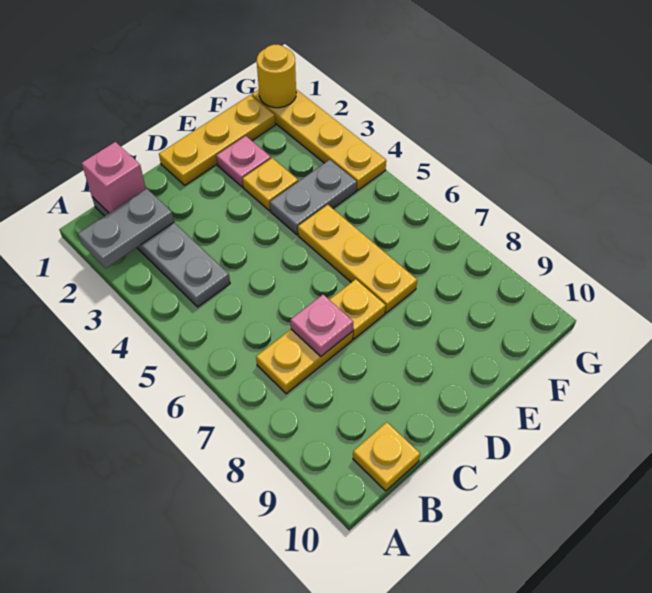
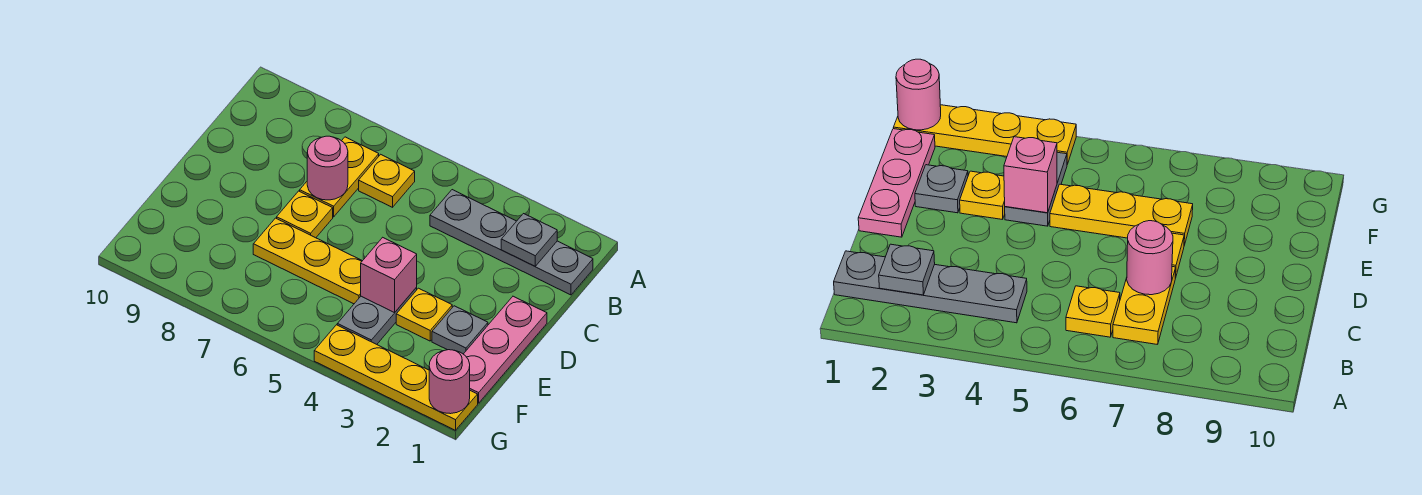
grey plate A2:B2 level 2 -> grey plate B2 level 2
pink brick B1 level 2 -> pink brick E4 level 2
yellow plate B10 level 1 -> yellow plate B6 level 1
pink plate C7 level 2 -> pink round brick C7 level 2
yellow plate D1:F1 level 1 -> pink plate D1:F1 level 1
pink plate E2 level 1 -> grey plate E2 level 1
yellow round brick G1 level 2 -> pink round brick G1 level 2

